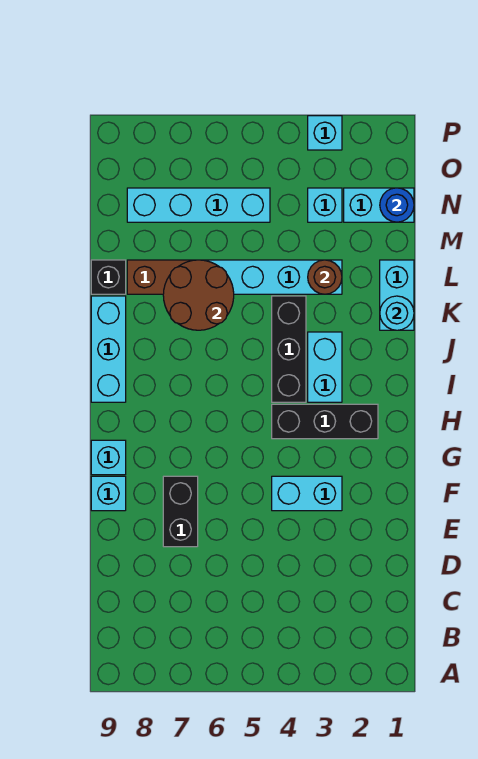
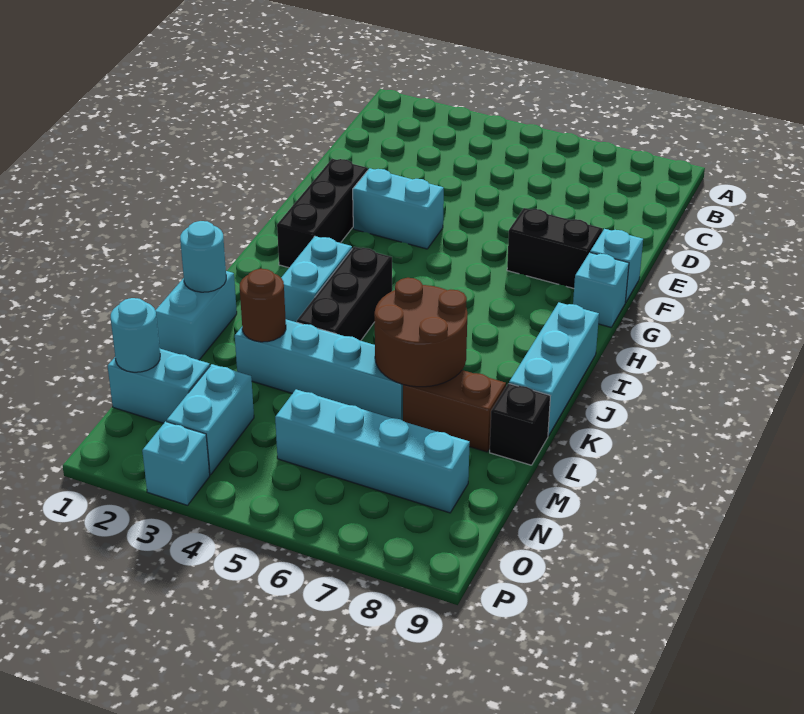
black brick E7:F7 level 1 -> black brick F7:F8 level 1
black brick H2:H4 level 1 -> black brick F2:H2 level 1
blue round brick N1 level 2 -> cyan round brick N1 level 2
cyan brick N3 level 1 -> cyan brick N3:O3 level 1

